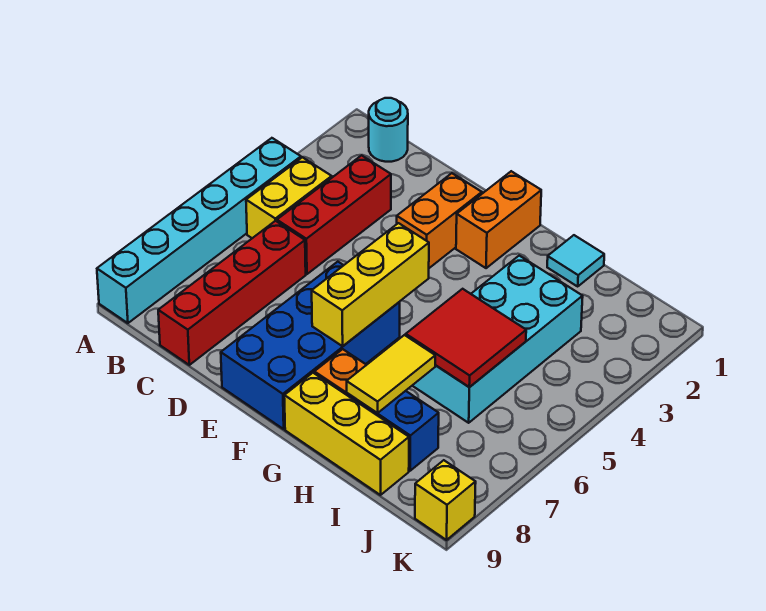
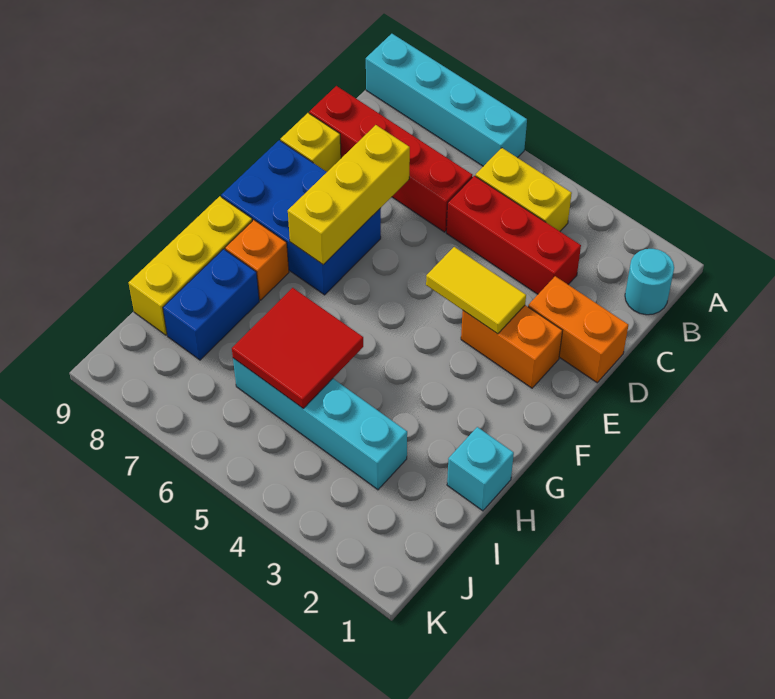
cyan brick A4:A9 level 1 -> cyan brick A6:A9 level 1
blue brick E6:F9 level 1 -> blue brick E7:F9 level 1
orange brick F1:F2 level 1 -> orange brick D1:D2 level 1
yellow brick F5:F7 level 2 -> yellow brick D7:F7 level 2
cyan tile H1 level 1 -> cyan brick H1 level 1
cyan brick H3:I6 level 1 -> cyan brick I3:I6 level 1
yellow tile H7:H8 level 2 -> yellow tile E3:E4 level 2
yellow brick K9 level 1 -> yellow brick D9 level 1

